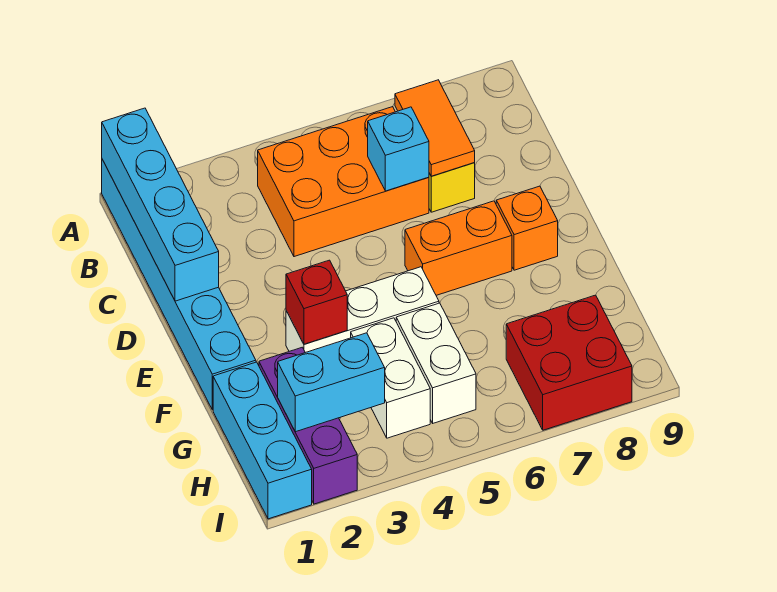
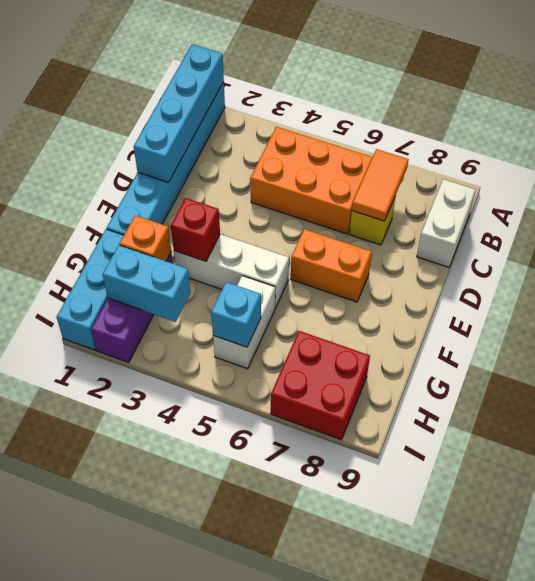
cyan brick C6 level 2 -> cyan brick H5 level 2
orange brick E8 level 1 -> orange brick G2 level 2
white brick G4:H4 level 1 -> white brick B9:C9 level 1

